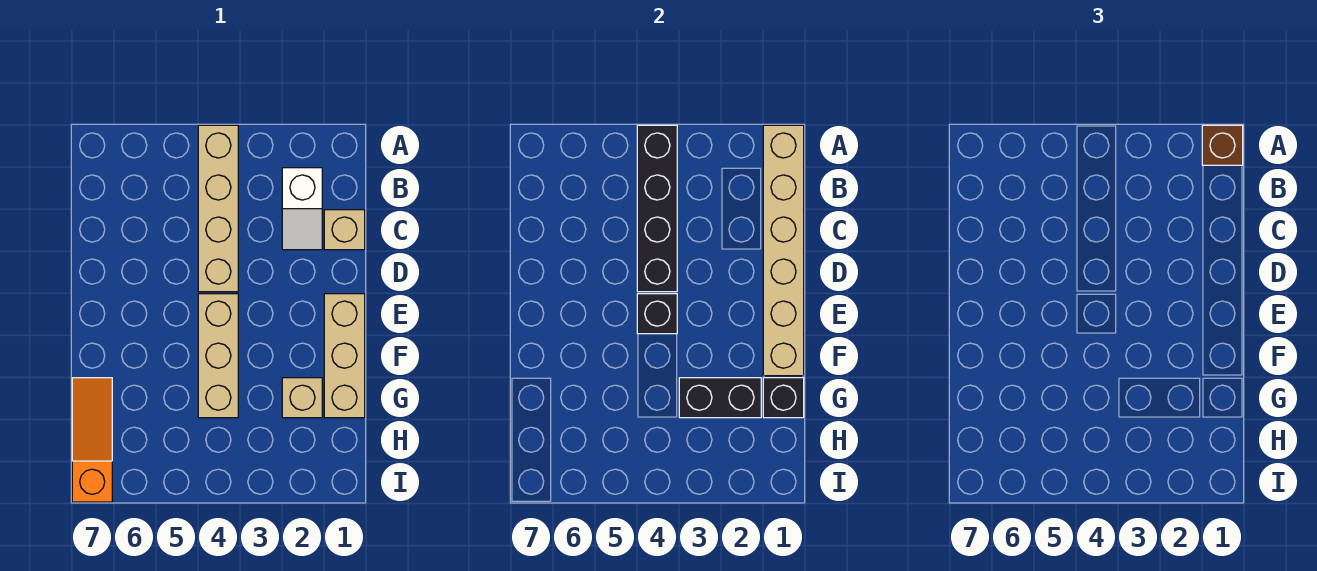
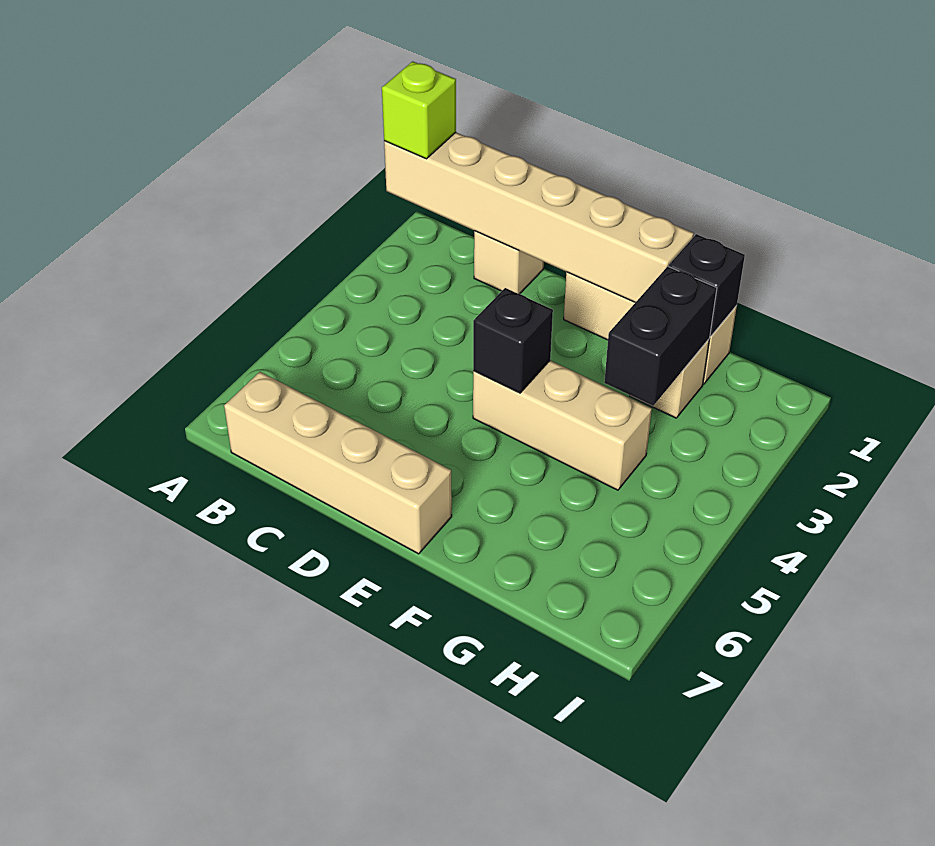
brown brick A1 level 3 -> lime brick A1 level 3
tan brick A4:D4 level 1 -> tan brick B7:E7 level 1
black brick A4:D4 level 2 -> none
white slope B2:C2 level 1 top B -> none
orange slope G7:I7 level 1 top I -> none

